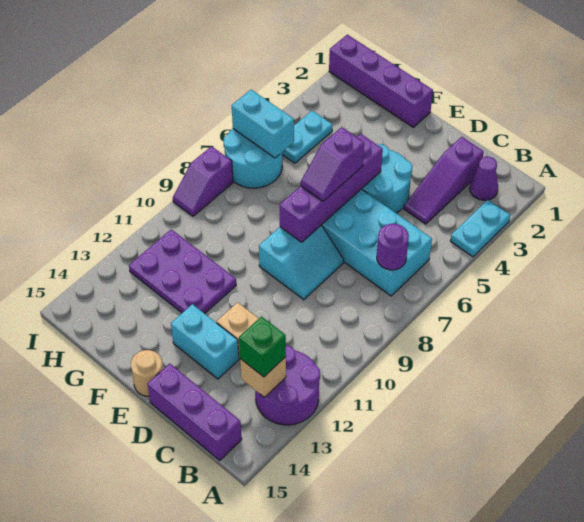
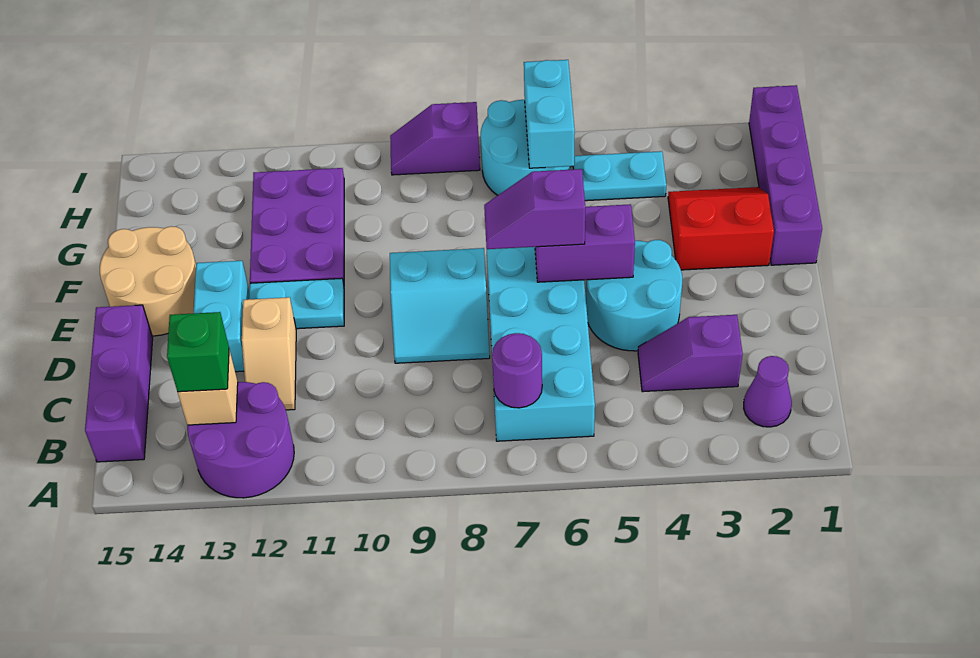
cyan plate A3:A4 level 1 -> cyan plate E11:E12 level 1
purple slope C2:C4 level 1 top 2 -> purple slope C3:C4 level 1 top 3
purple brick E5:E8 level 2 -> purple brick E5:E6 level 2
tan round brick E15 level 1 -> tan round brick E14:F15 level 1
none -> red slope F2:G3 level 1 top F

